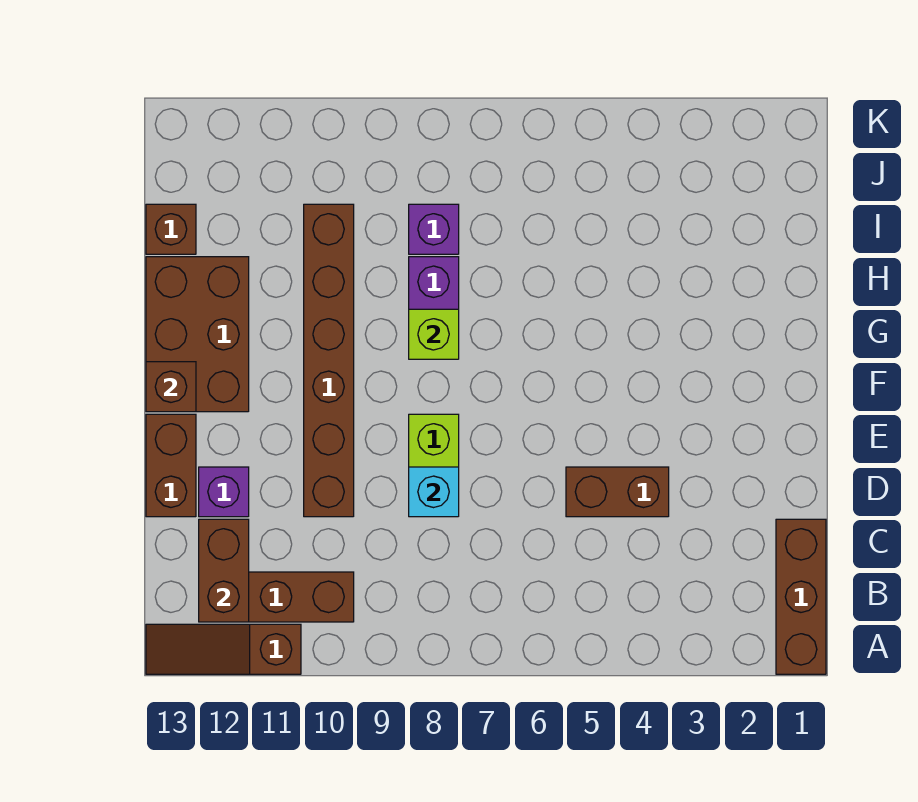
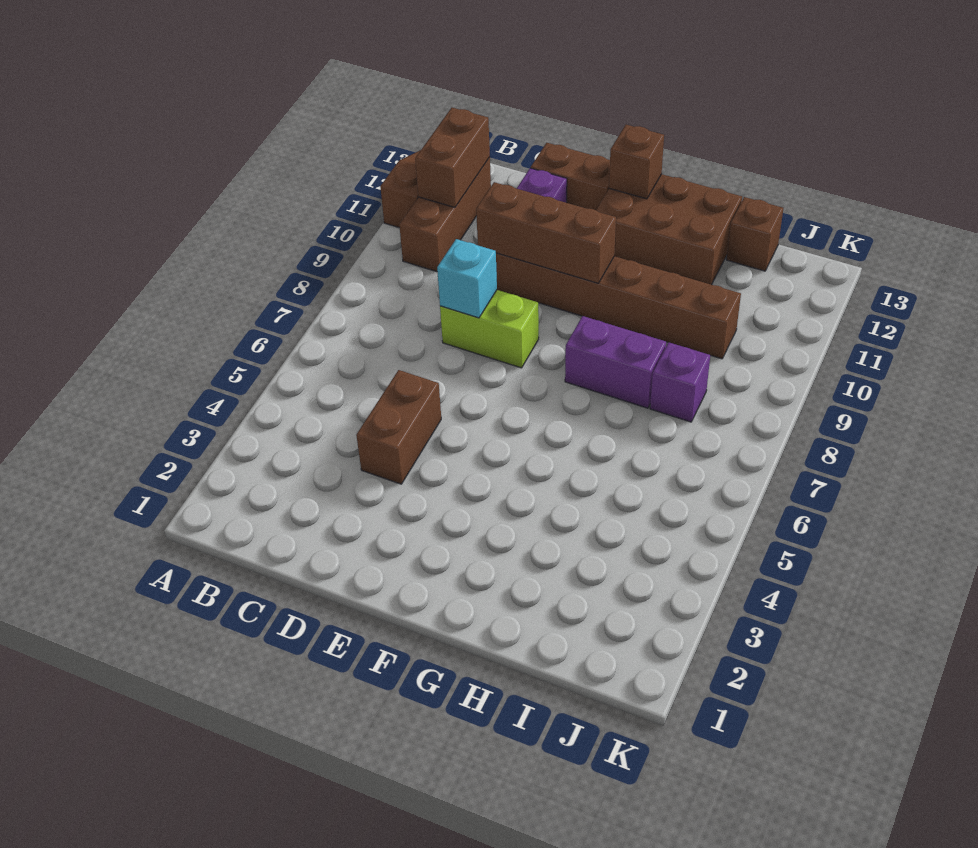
brown brick A1:C1 level 1 -> brown brick D10:F10 level 2
brown brick B12:C12 level 2 -> brown brick B11:B12 level 2
lime brick G8 level 2 -> none

